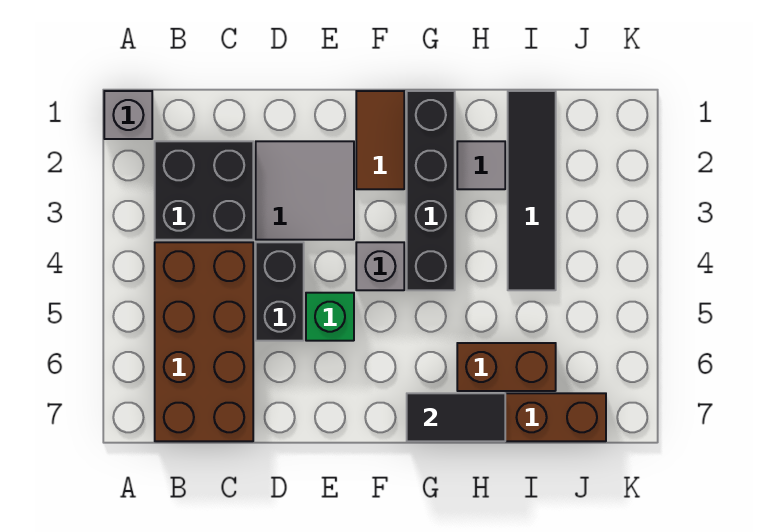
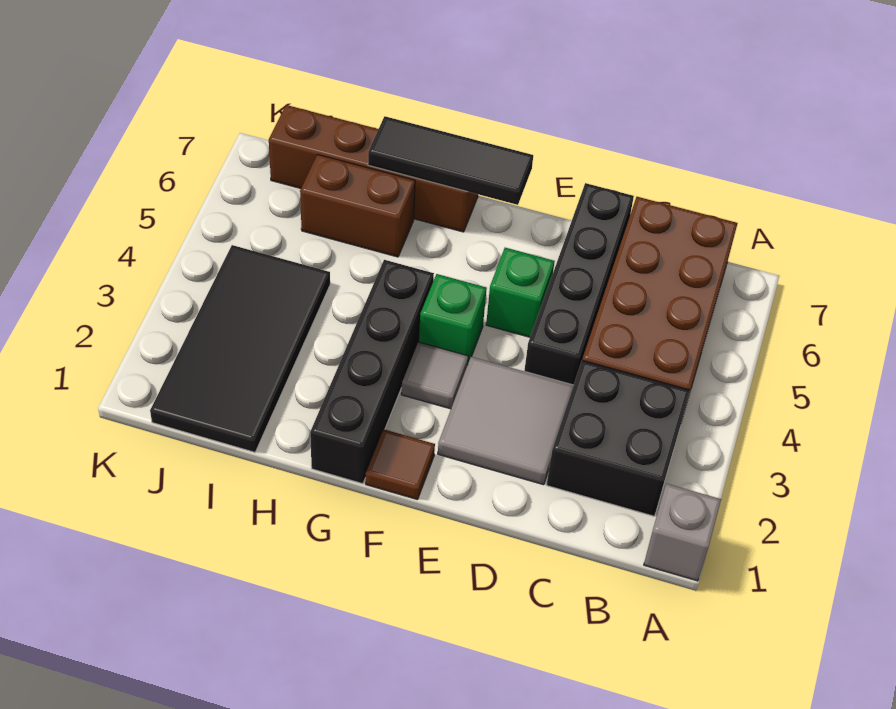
black brick D4:D5 level 1 -> black brick D4:D7 level 1
brown tile F1:F2 level 1 -> brown tile F1 level 1
grey brick F4 level 1 -> green brick F4 level 1
black tile G7:H7 level 2 -> black tile F7:H7 level 2
grey tile H2 level 1 -> grey tile F3 level 1
black tile I1:I4 level 1 -> black tile I1:J4 level 1

